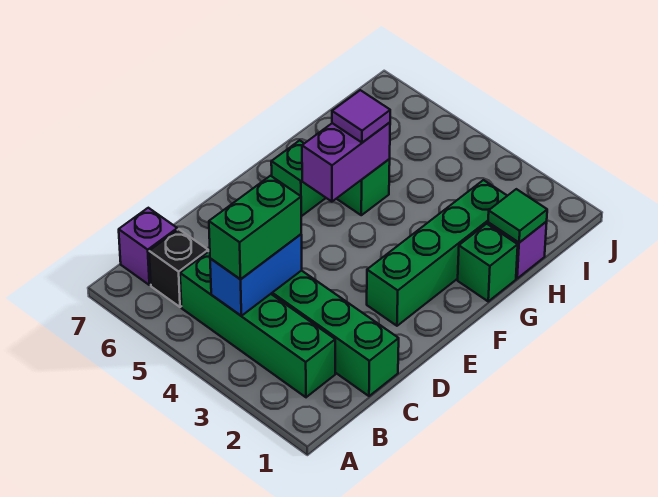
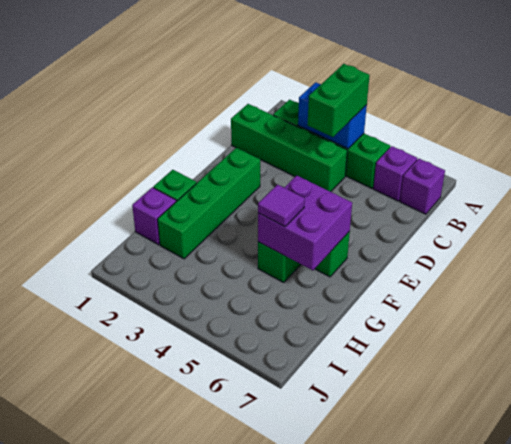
blue brick B4:C4 level 2 -> blue brick B3:B4 level 2
black brick B6 level 1 -> purple brick B6 level 1
purple brick F5:G5 level 2 -> purple brick F5:G6 level 2
green tile H1 level 2 -> none

